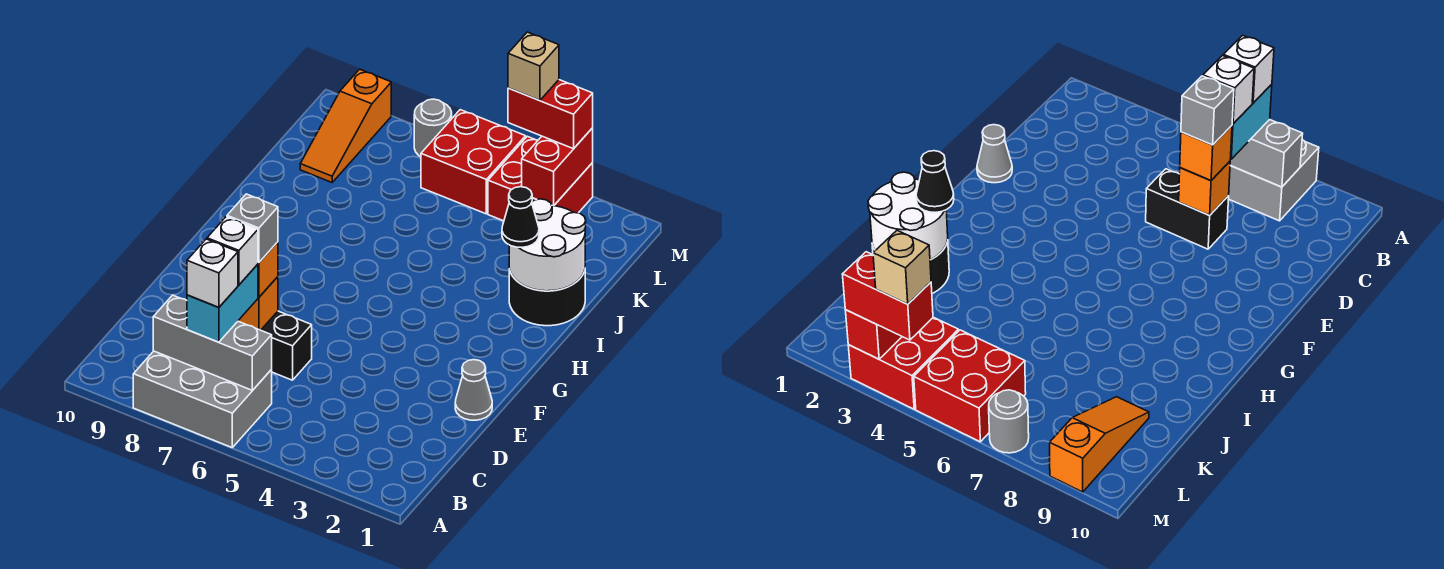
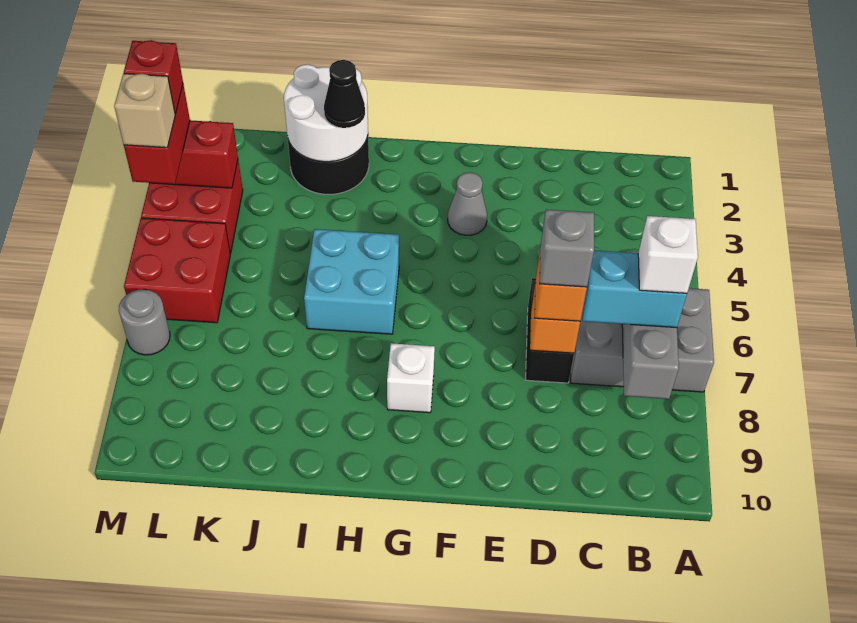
grey brick A6:B8 level 1 -> grey brick A6:C7 level 1
white brick C7 level 4 -> white brick G8 level 1
grey cone E1 level 1 -> grey cone F3 level 1
none -> cyan brick H5:I6 level 1
orange slope K9:M9 level 1 top M -> none
none -> red brick M3 level 4

